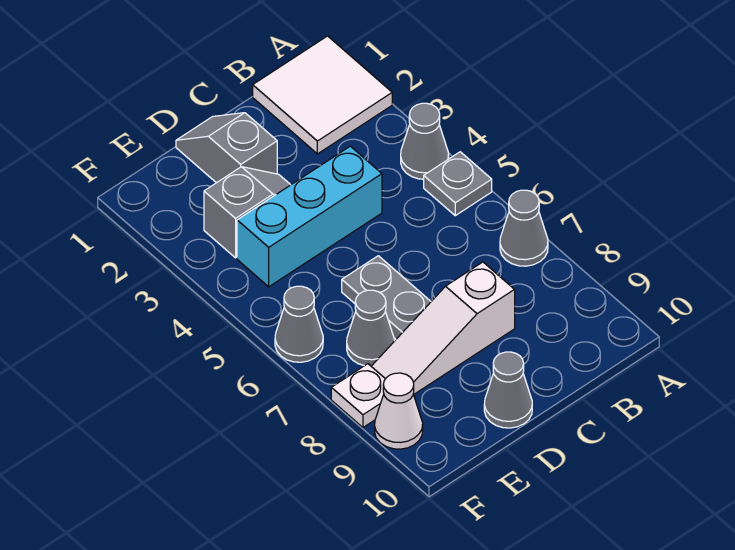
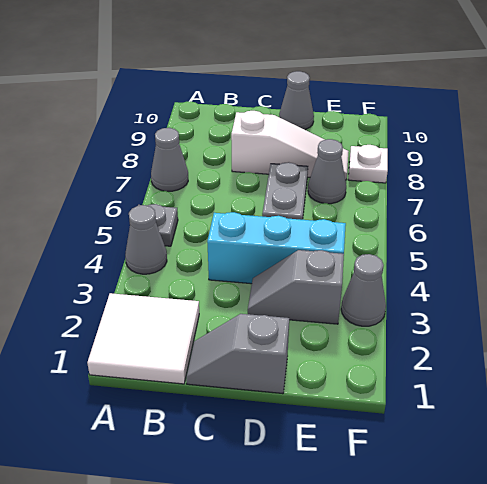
grey slope D1:D2 level 1 top 2 -> grey slope C1:D1 level 1 top D
grey cone F6 level 1 -> grey cone F3 level 1
white cone F9 level 1 -> none

